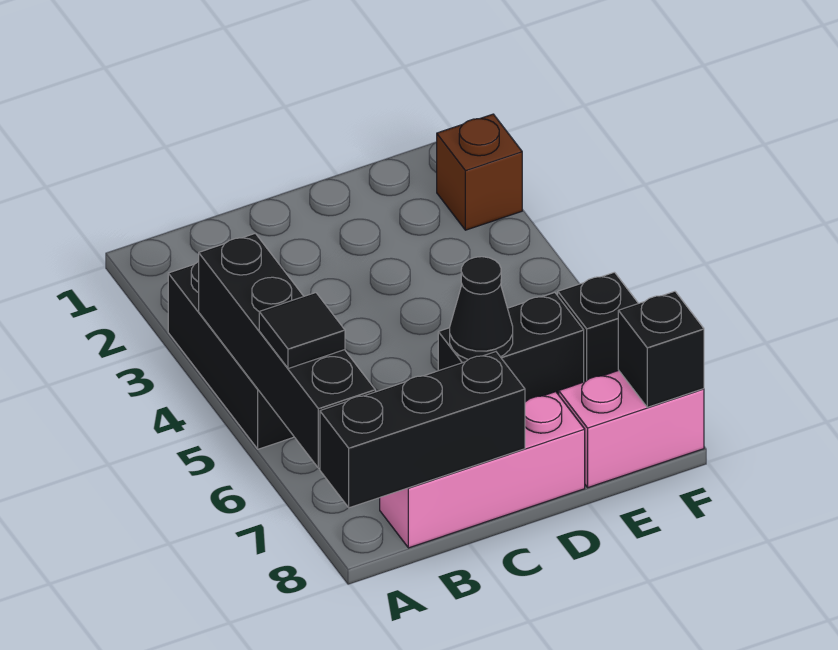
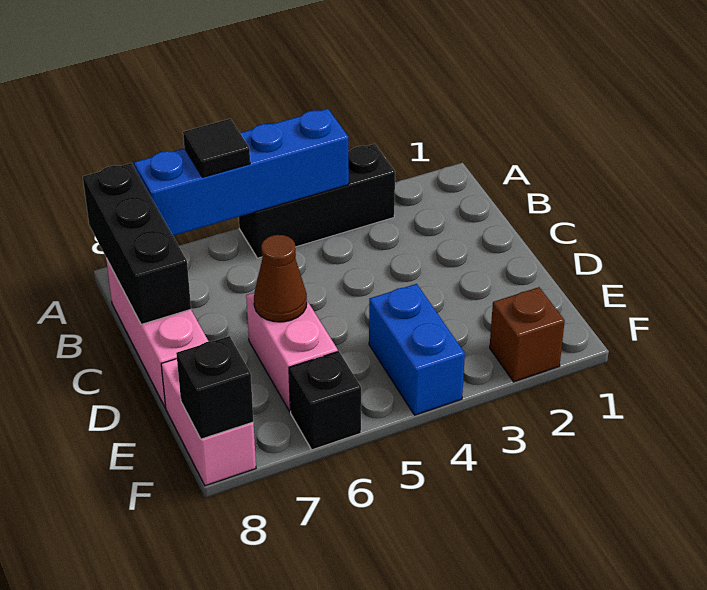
black brick A4:A7 level 2 -> blue brick A4:A7 level 2
black brick D6:E6 level 1 -> pink brick D6:E6 level 1
black cone D6 level 2 -> brown cone D6 level 2
none -> blue brick E4:F4 level 1

